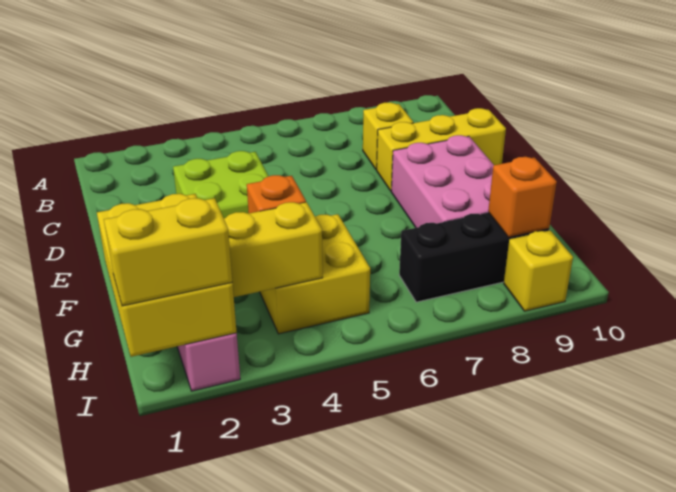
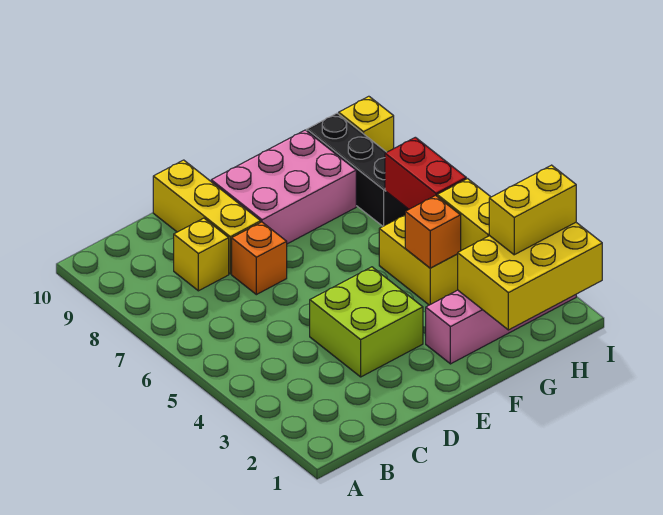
none -> red brick H5:H6 level 2
orange brick H9 level 2 -> orange brick D7 level 1
yellow brick I1:I2 level 3 -> yellow brick H2:I2 level 3

